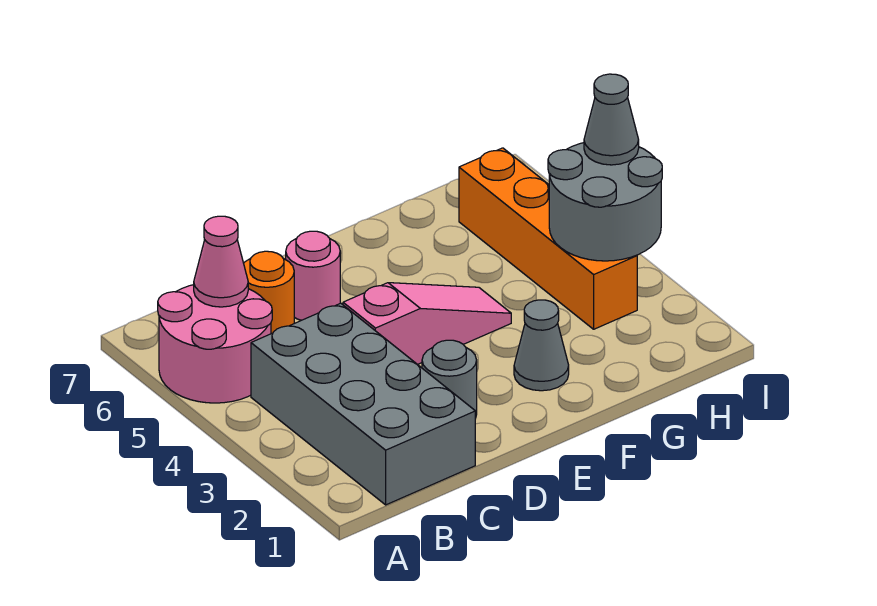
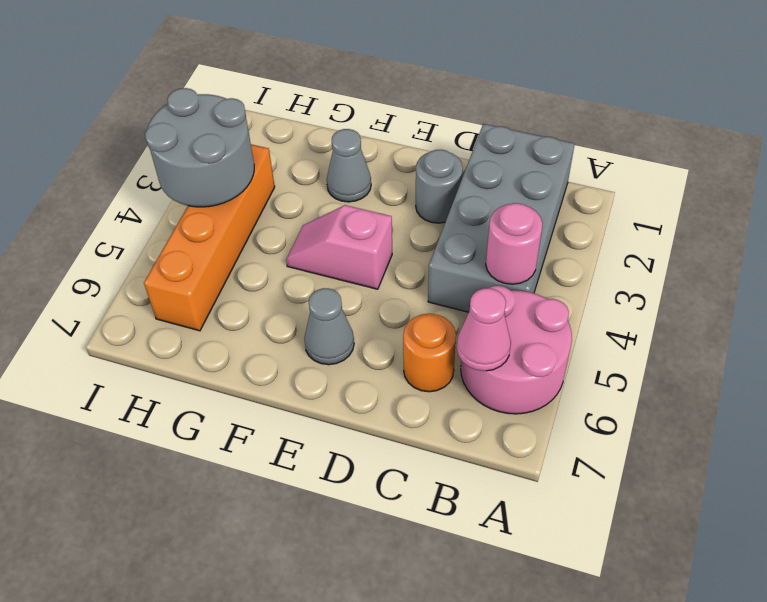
pink slope D4:F4 level 1 top D -> pink slope E4:F4 level 1 top E
pink round brick D6 level 1 -> pink round brick B4 level 2
grey cone I4 level 3 -> grey cone E6 level 1

